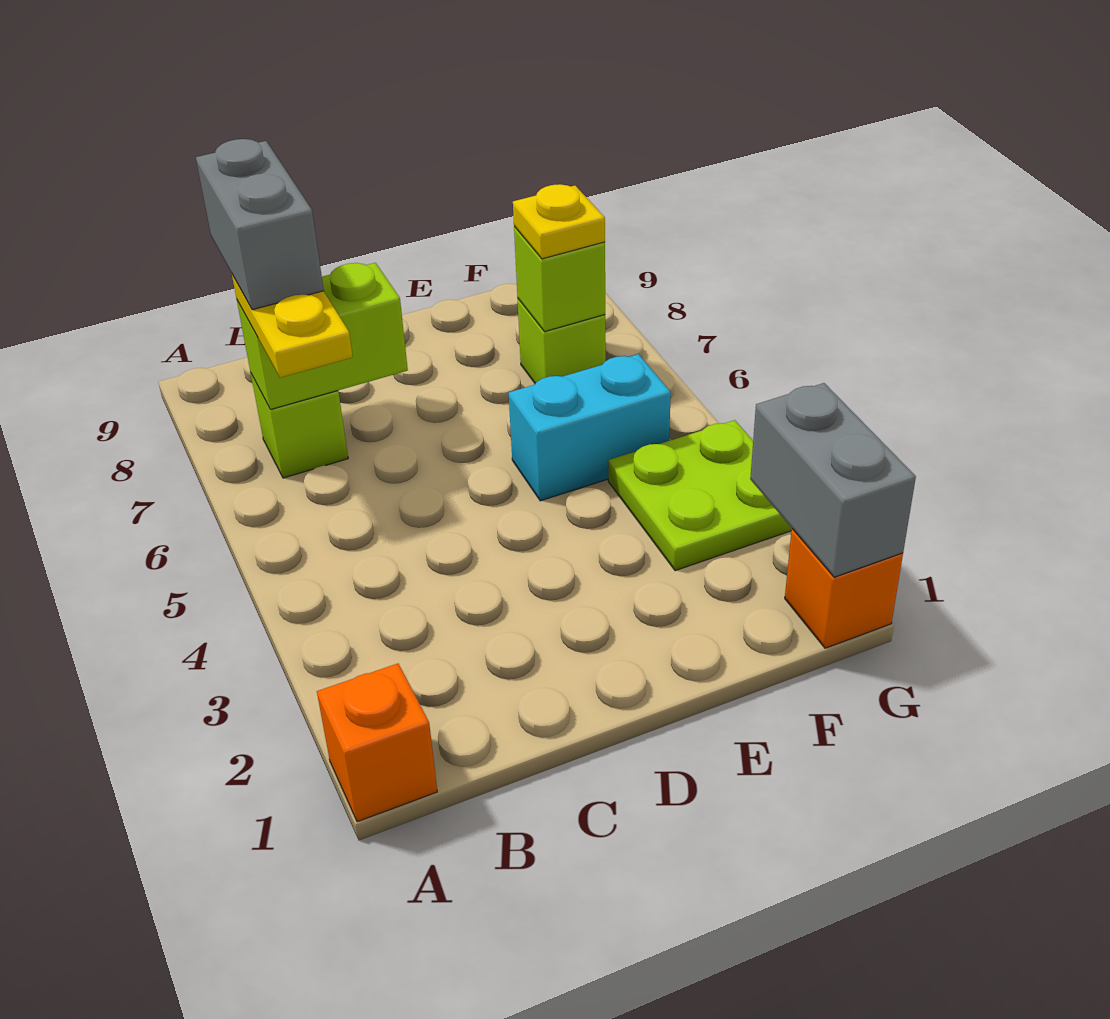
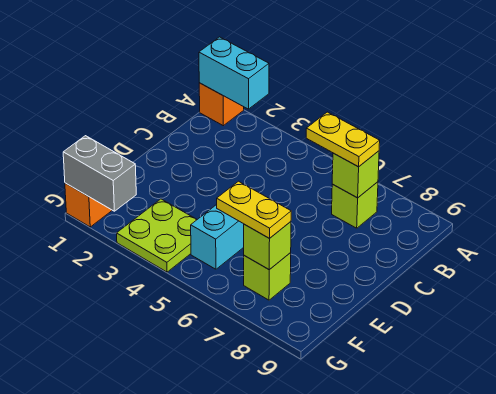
none -> cyan brick A1:A2 level 2
lime brick B7:C7 level 2 -> lime brick B7 level 2
grey brick B7:B8 level 4 -> none
yellow plate F7 level 3 -> yellow plate F6:F7 level 3

